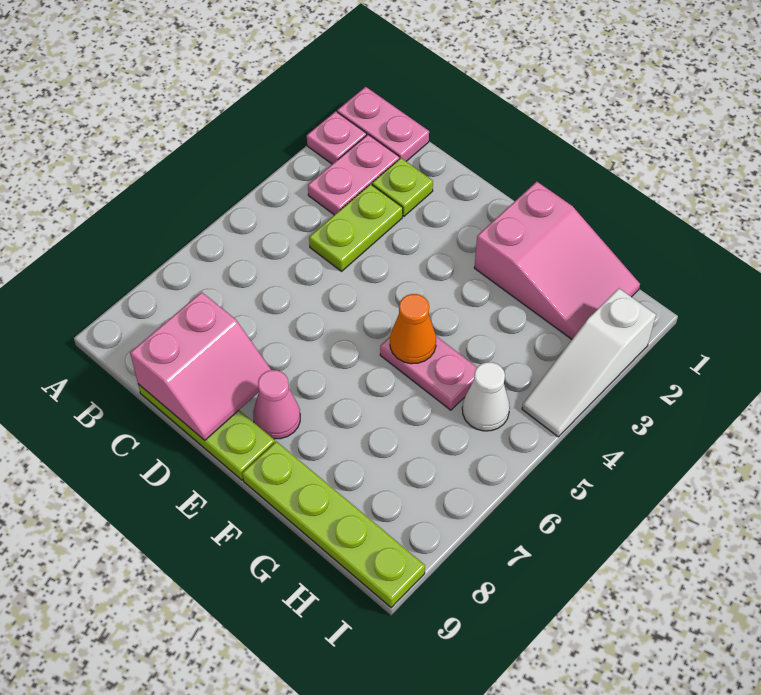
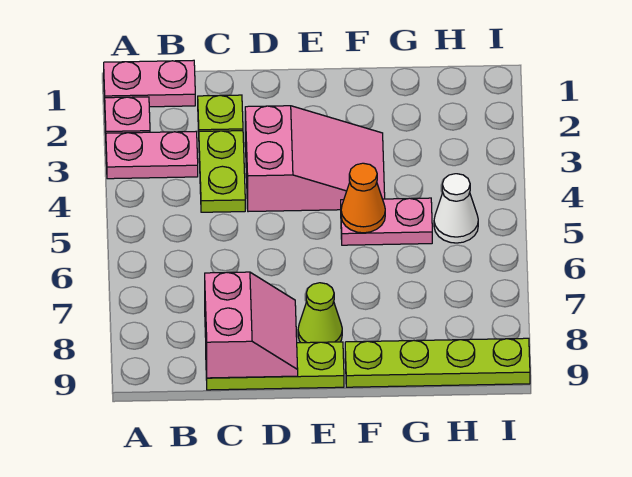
pink plate B2:B3 level 1 -> pink plate A3:B3 level 1
pink cone E8 level 1 -> lime cone E8 level 1
pink slope F1:H2 level 1 top F -> pink slope D3:F4 level 1 top D
white slope I2:I4 level 1 top 2 -> none

